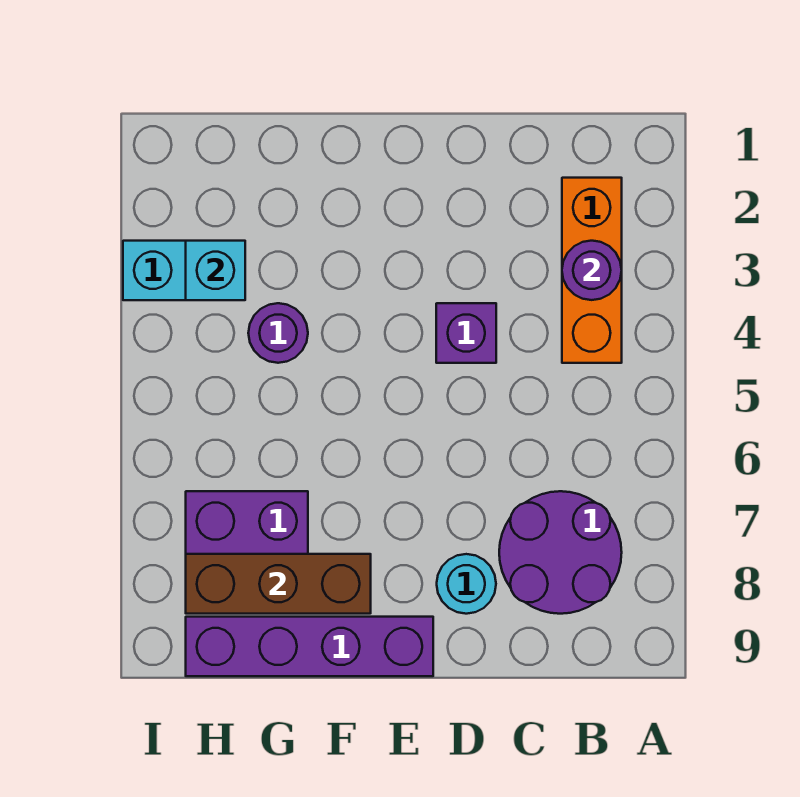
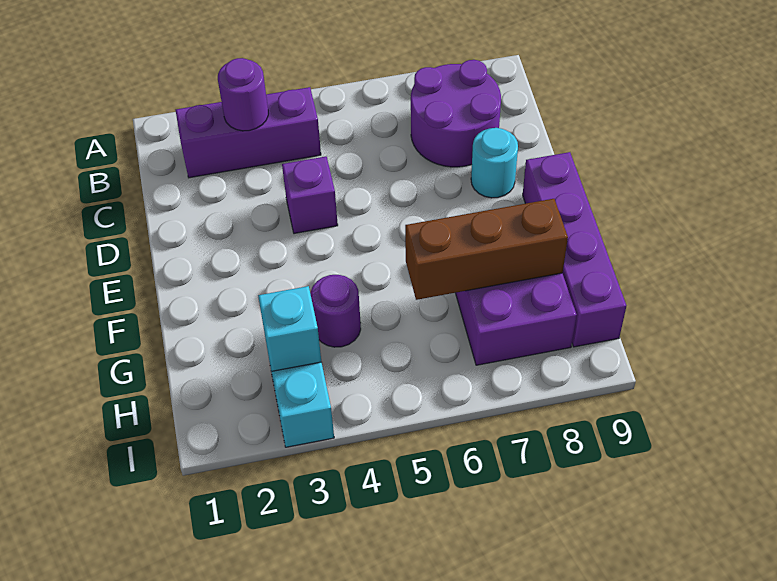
orange brick B2:B4 level 1 -> purple brick B2:B4 level 1
brown brick F8:H8 level 2 -> brown brick G6:G8 level 2

